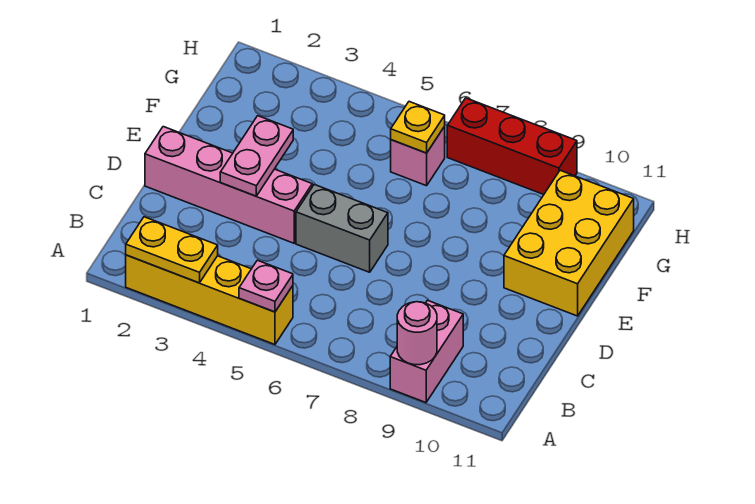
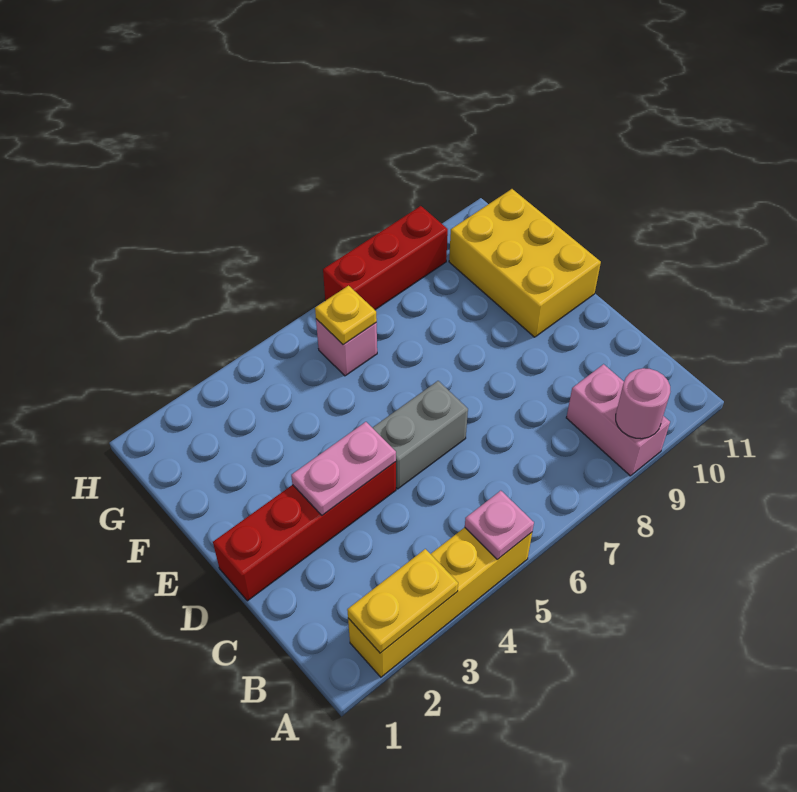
pink brick D1:D4 level 1 -> red brick D1:D4 level 1
pink plate D3:E3 level 2 -> pink plate D3:D4 level 2

